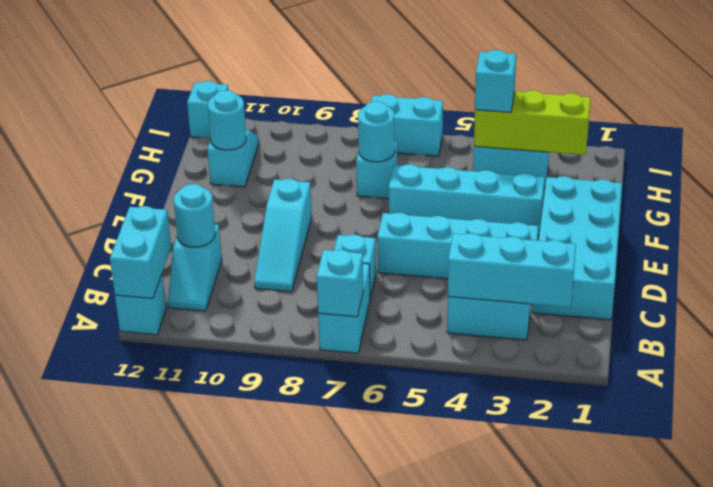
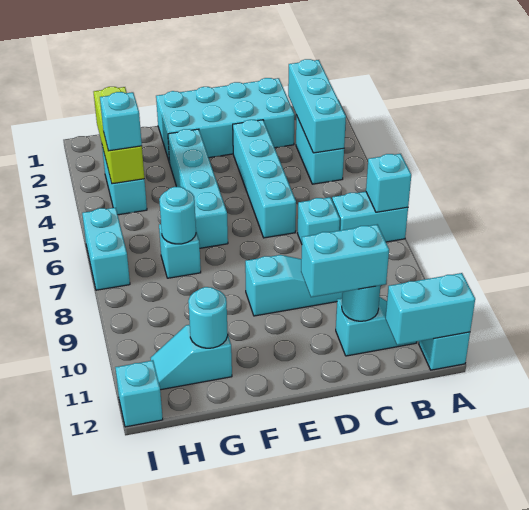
none -> cyan brick C11:D11 level 3

